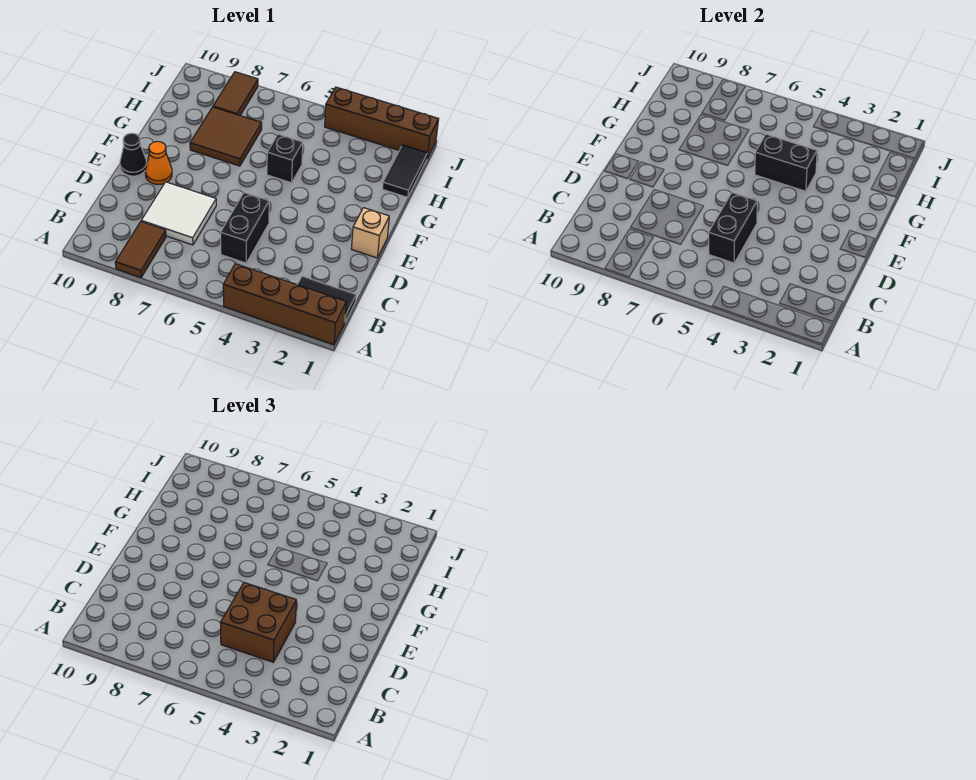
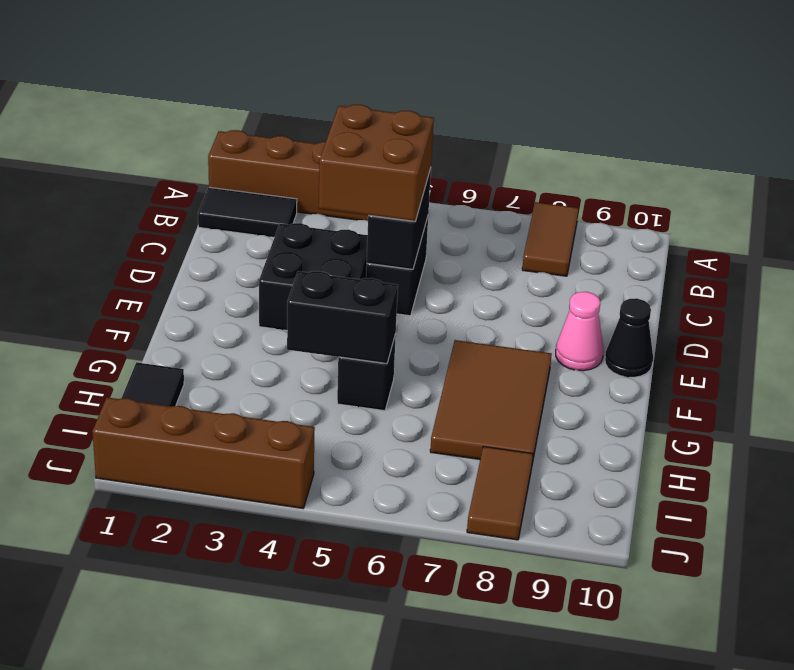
white tile C7:D8 level 1 -> none
none -> black brick D3:E4 level 1
tan brick E1 level 1 -> none
orange cone E9 level 1 -> pink cone E9 level 1
brown tile G7:H8 level 1 -> brown tile F7:H8 level 1

